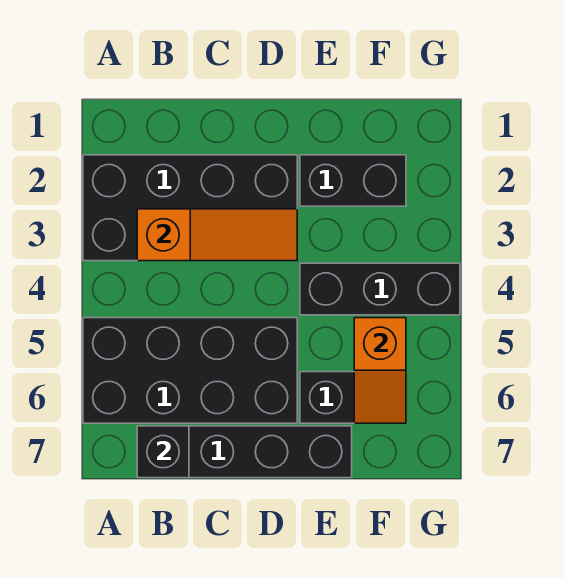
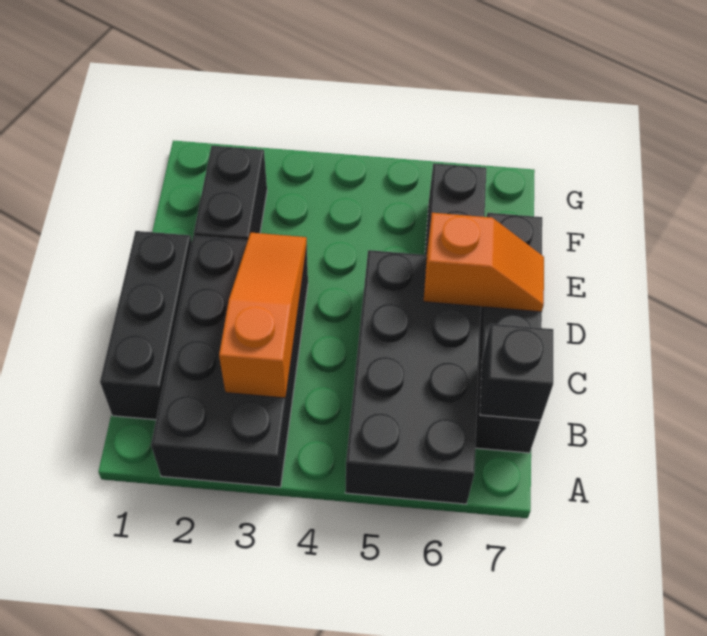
black brick E4:G4 level 1 -> black brick B1:D1 level 1
orange slope F5:F6 level 2 top 5 -> orange slope D6:D7 level 2 top 6

